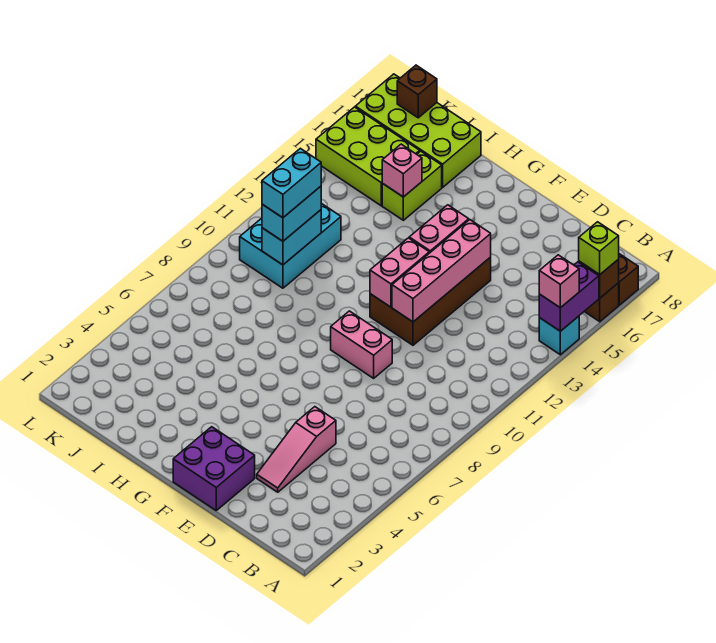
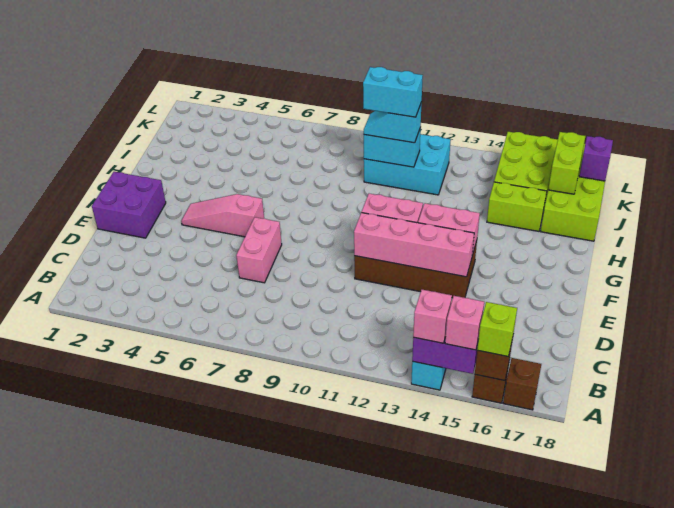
pink slope D3:D5 level 1 top 5 -> pink slope F4:F6 level 1 top 6
pink brick E9:F9 level 1 -> pink brick D7:E7 level 1
pink brick I15 level 2 -> pink brick A15 level 3
cyan brick J10:J11 level 3 -> cyan slope J10:J11 level 3 top 11
none -> lime brick J17:K17 level 2
brown brick K18 level 2 -> purple brick K18 level 2

